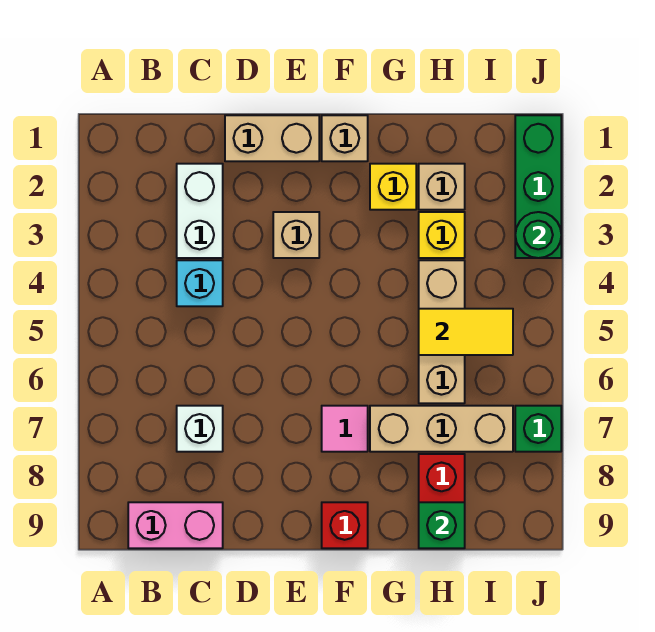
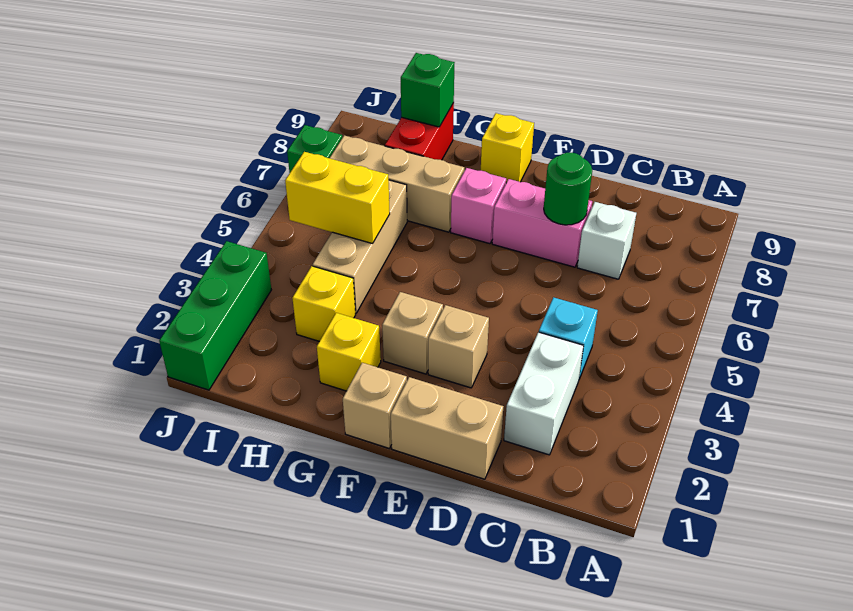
pink brick B9:C9 level 1 -> pink brick D7:E7 level 1
pink tile F7 level 1 -> pink brick F7 level 1
red brick F9 level 1 -> yellow brick F9 level 1
tan brick H2 level 1 -> tan brick F3 level 1
yellow tile H5:I5 level 2 -> yellow brick H5:I5 level 2
green round brick J3 level 2 -> green round brick D7 level 2

